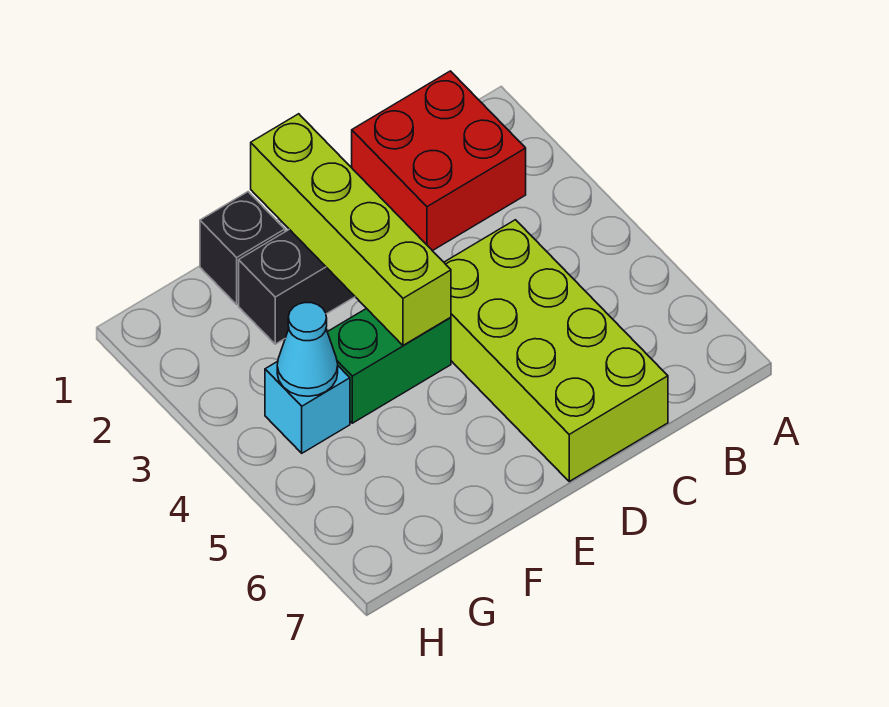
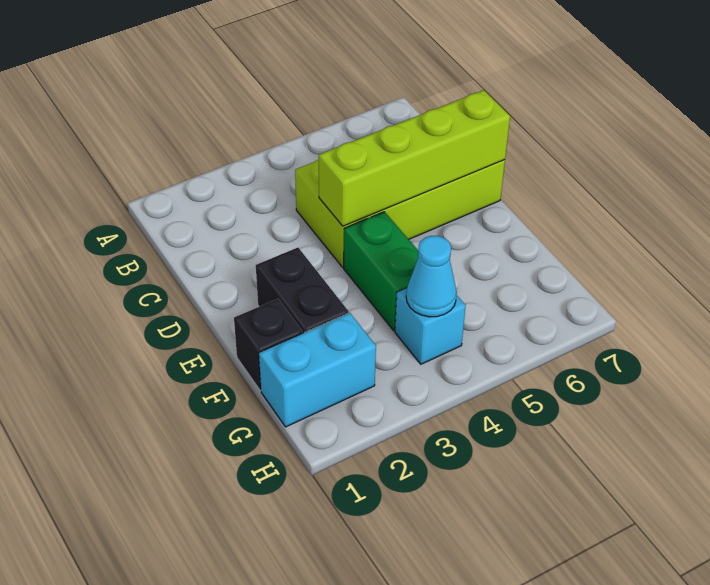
red brick B1:C2 level 1 -> none
lime brick E1:E4 level 2 -> lime brick D4:D7 level 2
none -> cyan brick G1:G2 level 1

